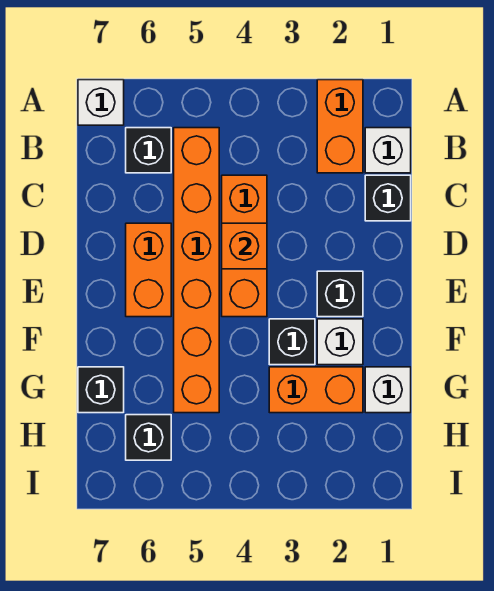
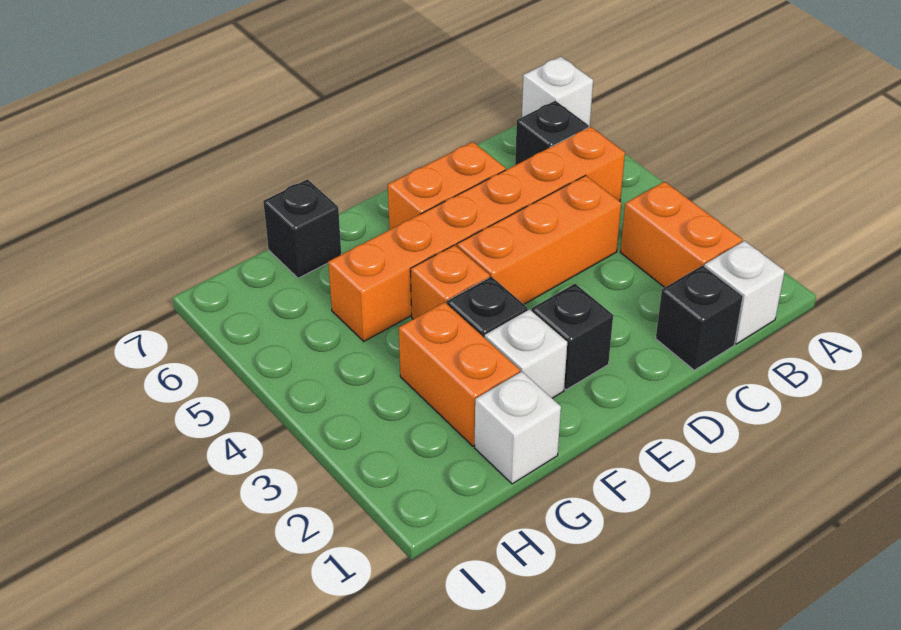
orange brick A2:B2 level 1 -> orange brick B2:B3 level 1
orange brick D4 level 2 -> orange brick F4 level 1
black brick H6 level 1 -> none

